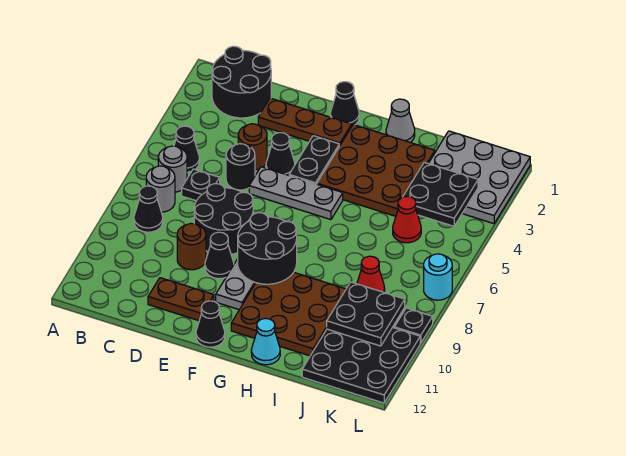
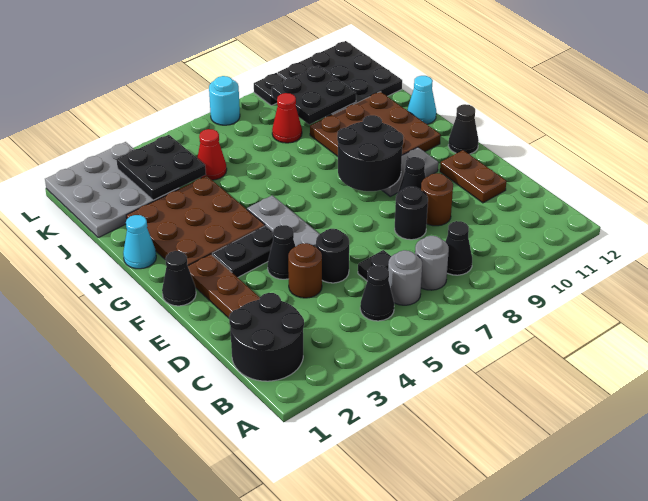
black round brick D7:E8 level 1 -> black round brick D8 level 1
grey cone H1 level 1 -> cyan cone H1 level 1

